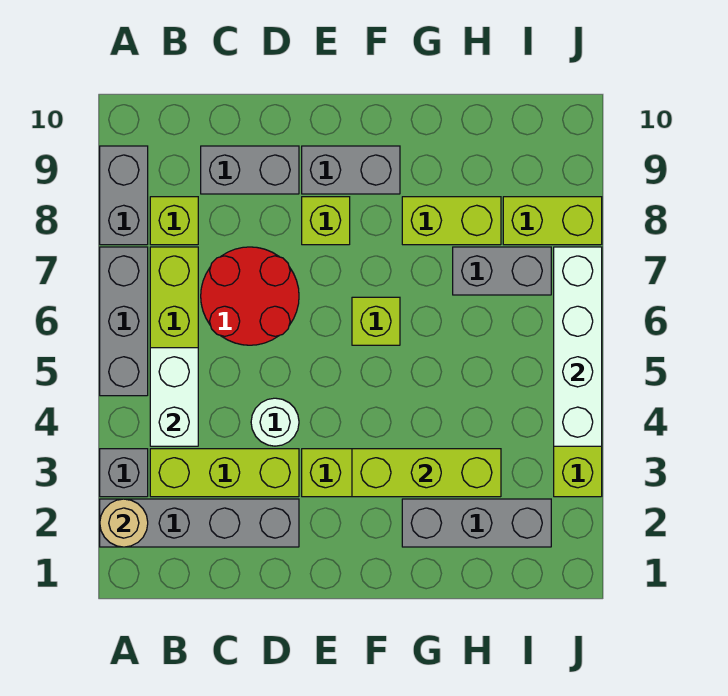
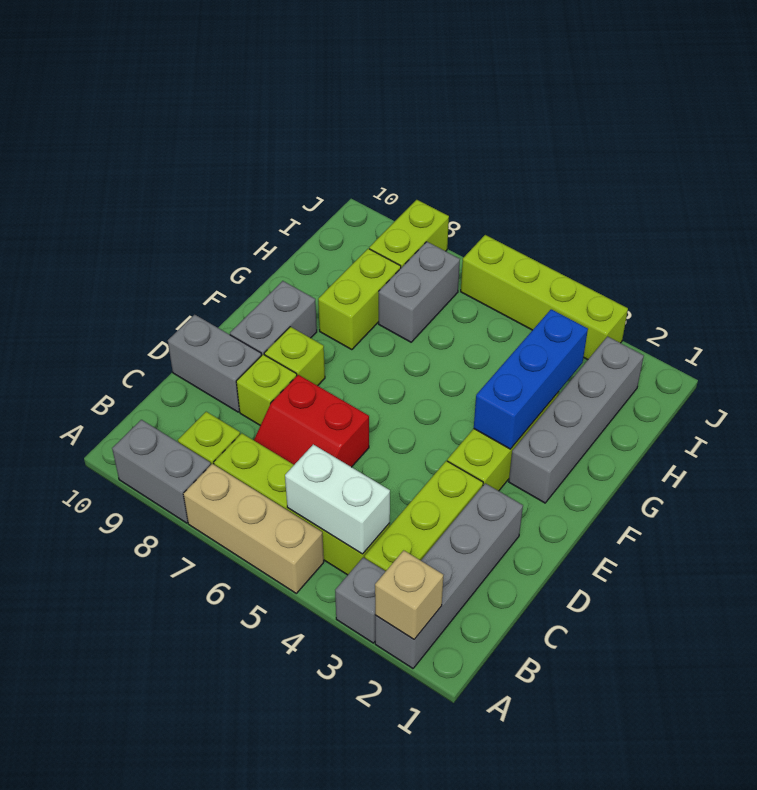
tan round brick A2 level 2 -> tan brick A2 level 2
grey brick A5:A7 level 1 -> tan brick A5:A7 level 1
red round brick C6:D7 level 1 -> red slope C6:D7 level 1 top D
grey brick C9:D9 level 1 -> grey brick D9:D10 level 1
white round brick D4 level 1 -> none
lime brick F3:H3 level 2 -> blue brick F3:H3 level 2
lime brick F6 level 1 -> lime brick D8 level 1
grey brick G2:I2 level 1 -> grey brick F2:I2 level 1
white brick J4:J7 level 2 -> none

